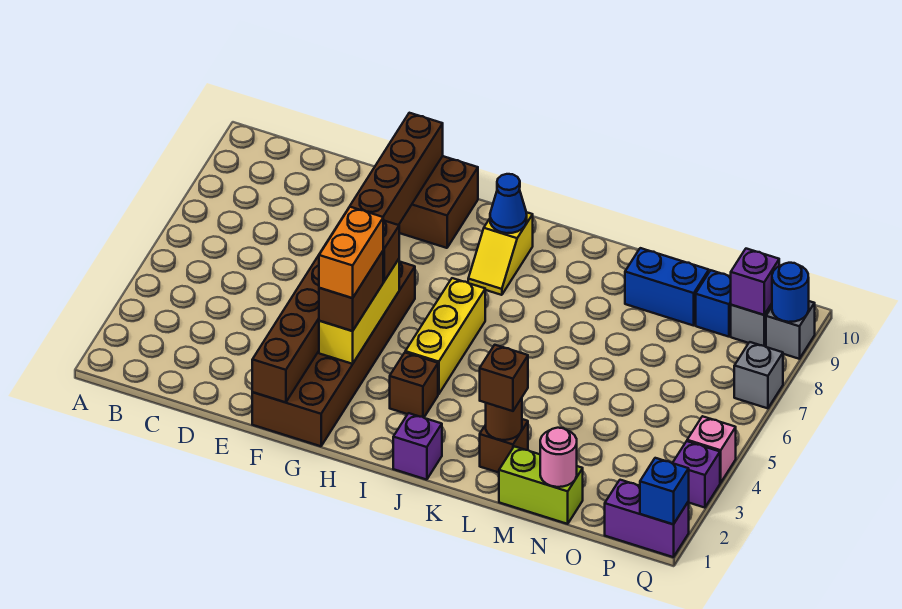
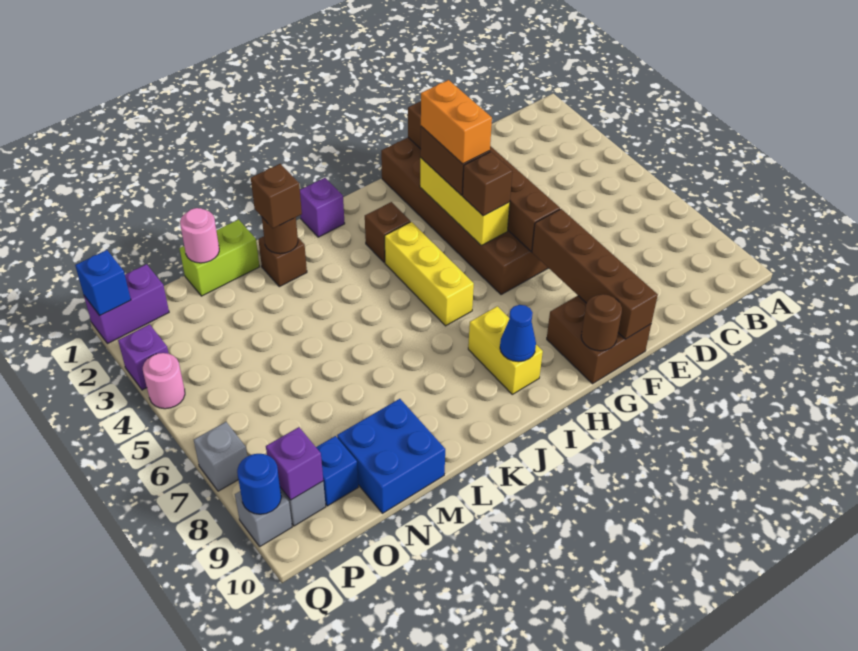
none -> brown round brick G10 level 2
yellow slope I8:I9 level 1 top 9 -> yellow brick I8:I9 level 1
blue brick M9:N9 level 1 -> blue brick M9:N10 level 1
pink brick Q4 level 1 -> pink round brick Q4 level 1

